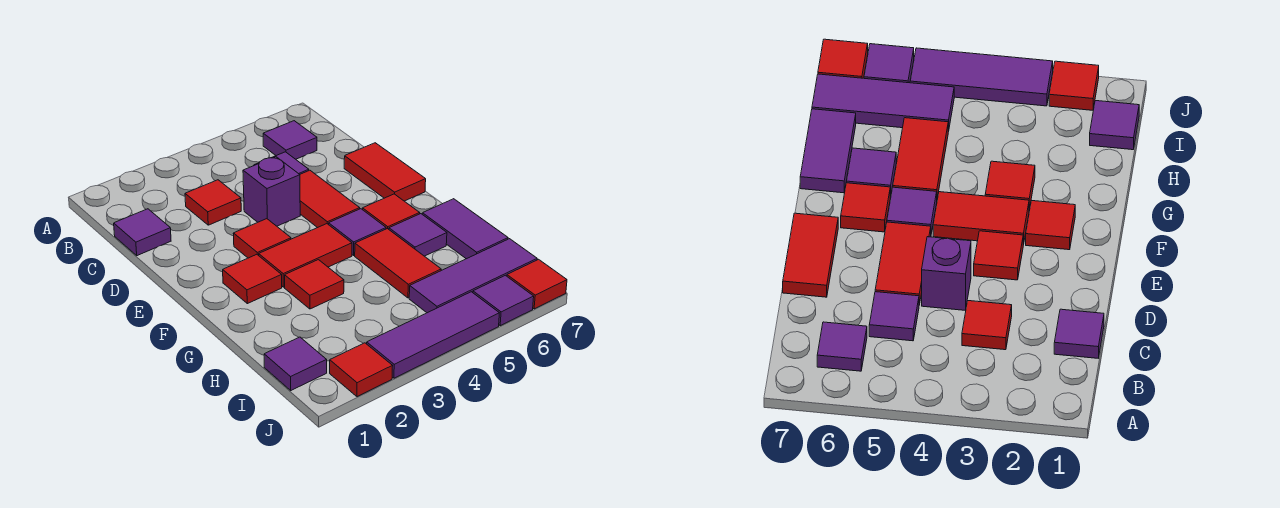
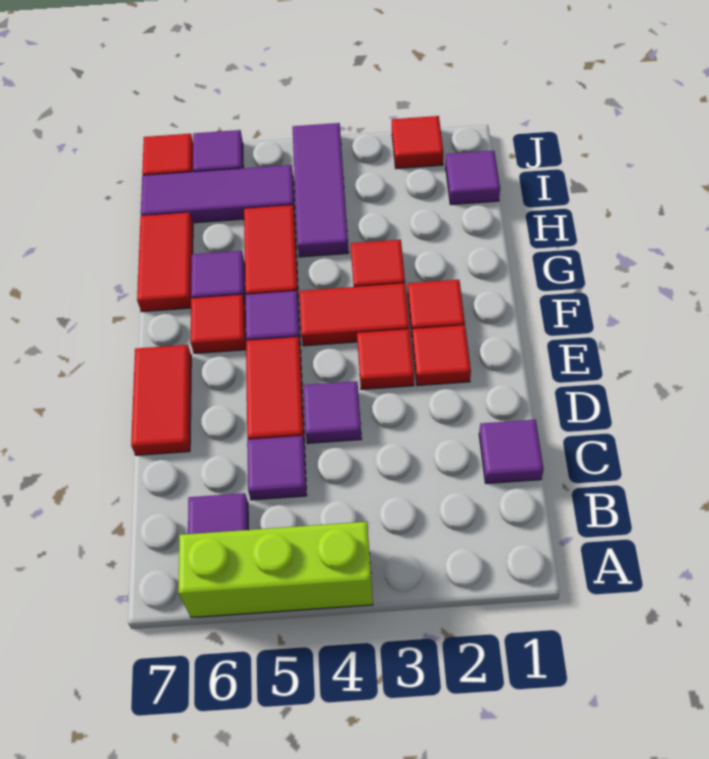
none -> lime brick A4:A6 level 1
red tile C3 level 1 -> red tile E2 level 1
purple brick D4 level 1 -> purple tile D4 level 1
purple tile G7:H7 level 1 -> red tile G7:H7 level 1
purple tile J3:J5 level 1 -> purple tile H4:J4 level 1

